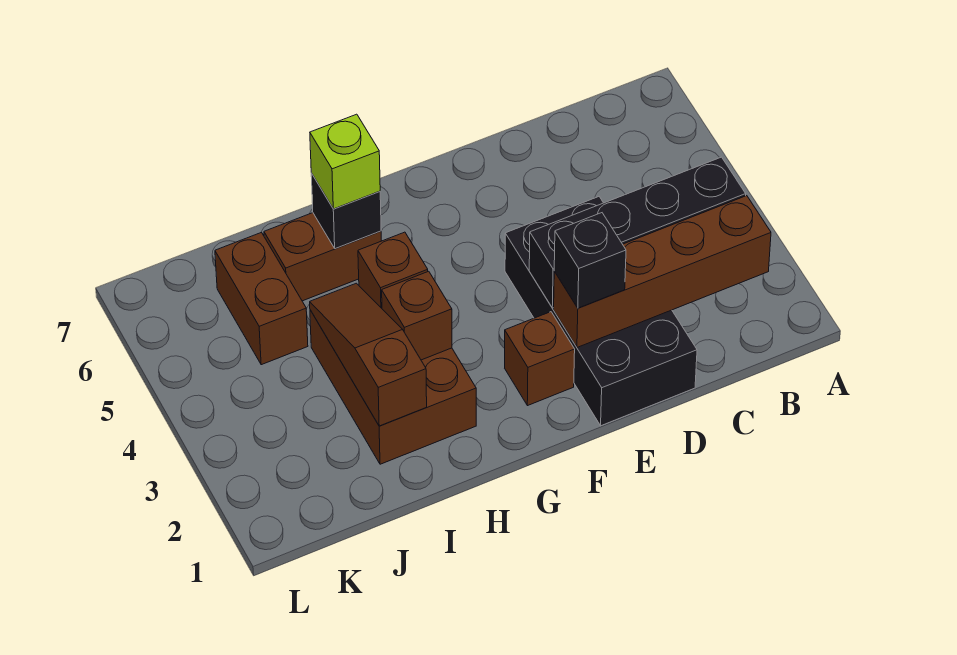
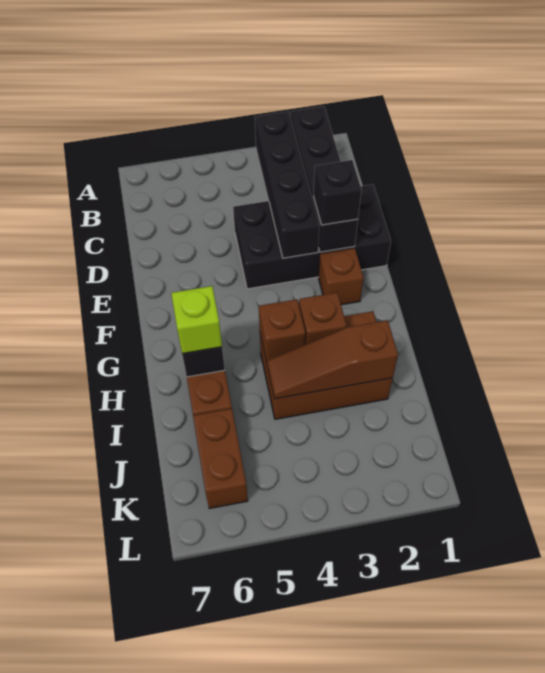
brown brick B2:E2 level 2 -> black brick B2:E2 level 2
brown brick J5:J6 level 1 -> brown brick J6:K6 level 1

